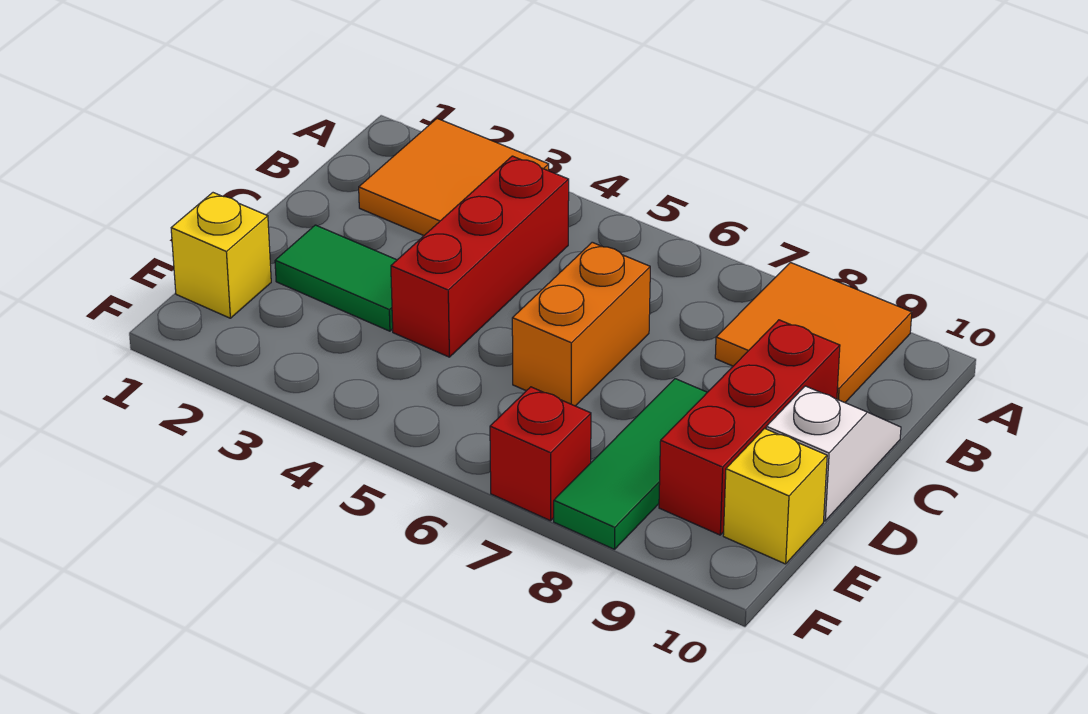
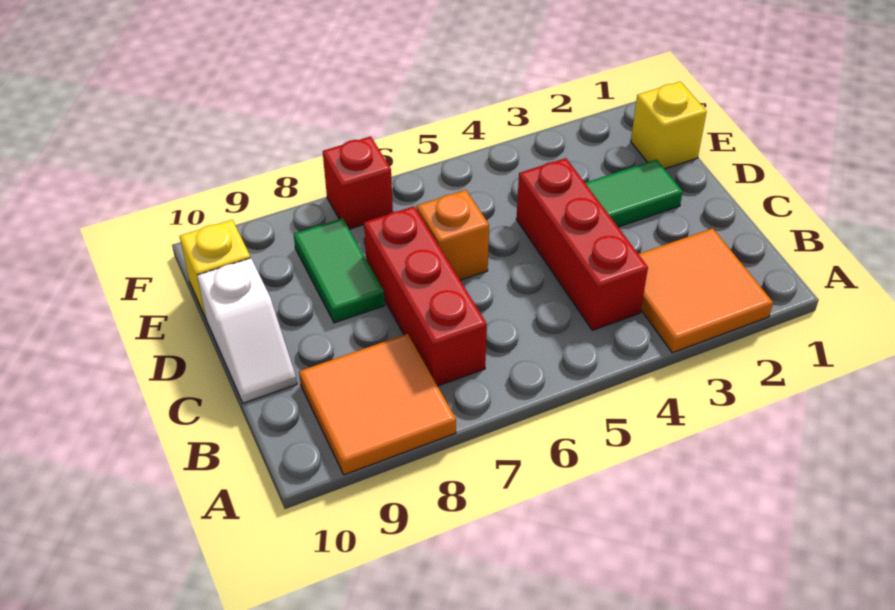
orange brick C6:D6 level 1 -> orange brick D6 level 1
red brick C9:E9 level 1 -> red brick B7:D7 level 1
green tile D8:F8 level 1 -> green tile D8:E8 level 1

